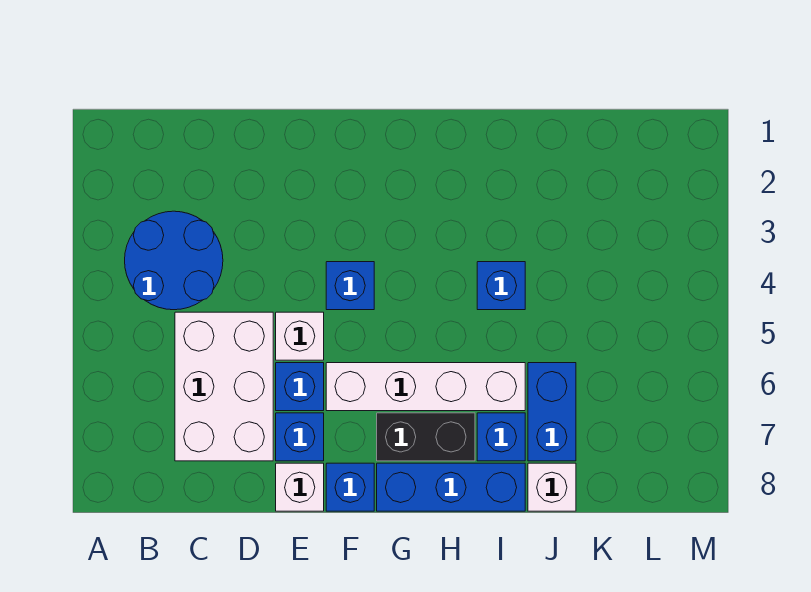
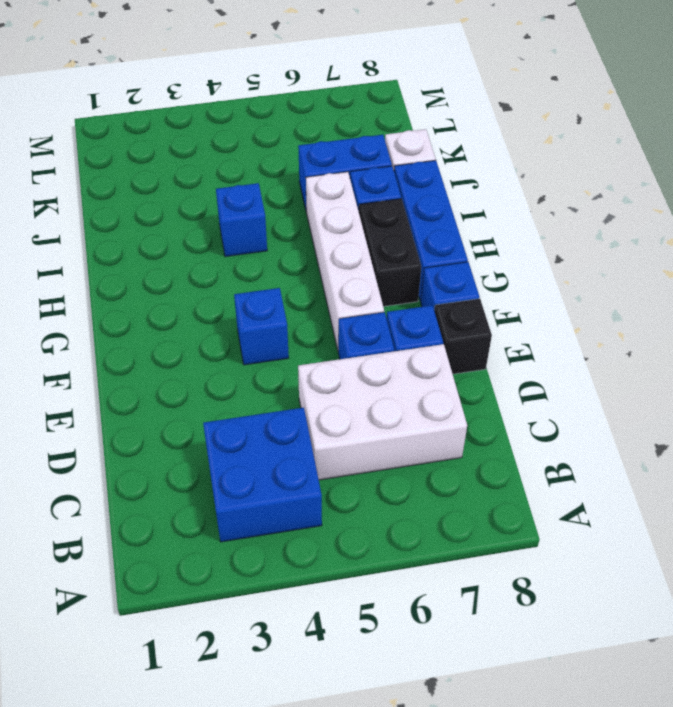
blue round brick B3:C4 level 1 -> blue brick B3:C4 level 1
white brick E5 level 1 -> none
white brick E8 level 1 -> black brick E8 level 1

